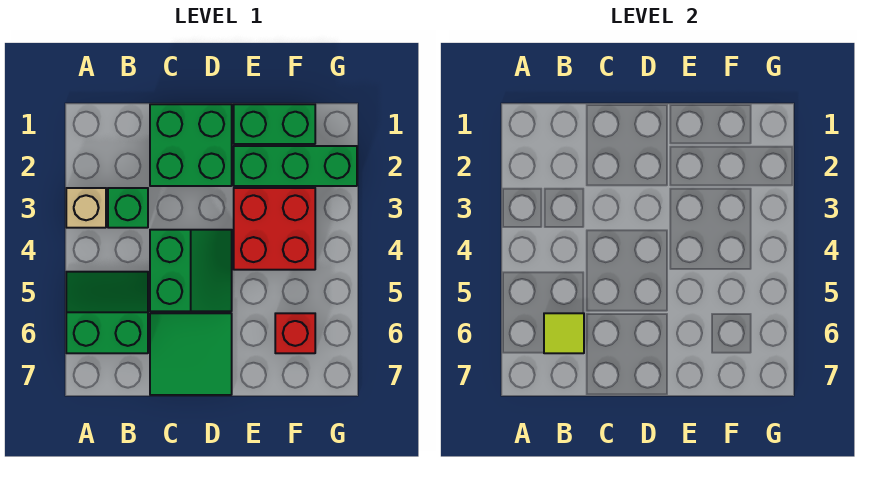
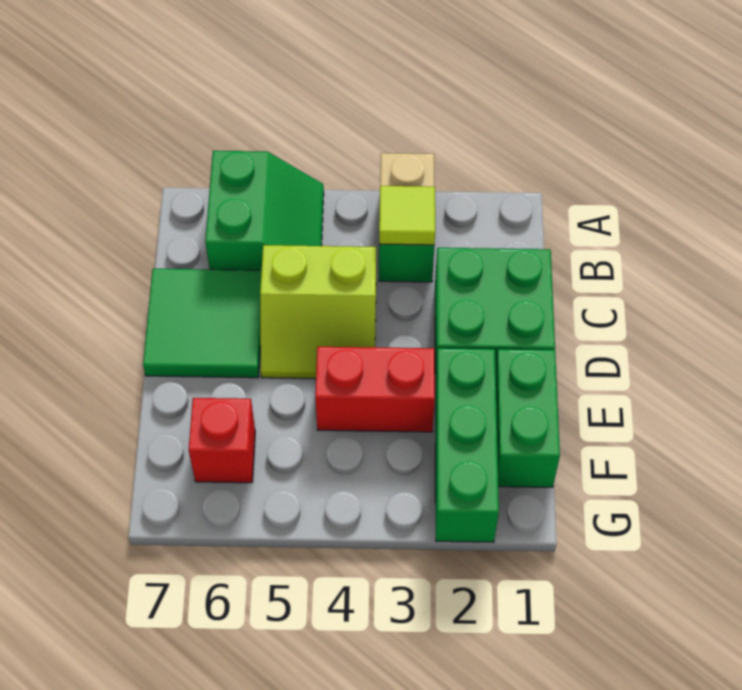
lime tile B6 level 2 -> lime tile B3 level 2
green slope C4:D5 level 1 top C -> lime slope C4:D5 level 1 top C
red brick E3:F4 level 1 -> red brick E3:E4 level 1

